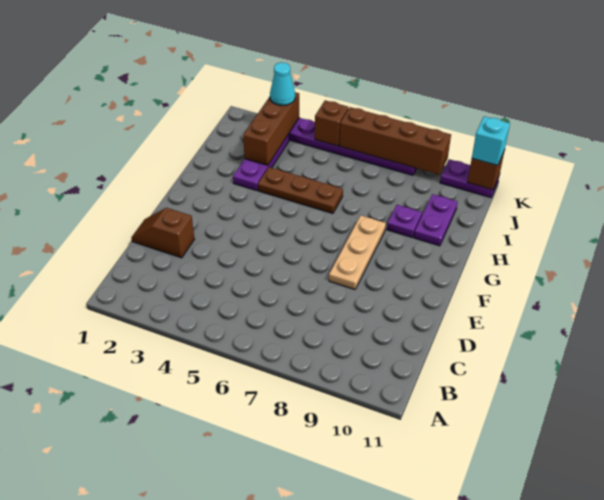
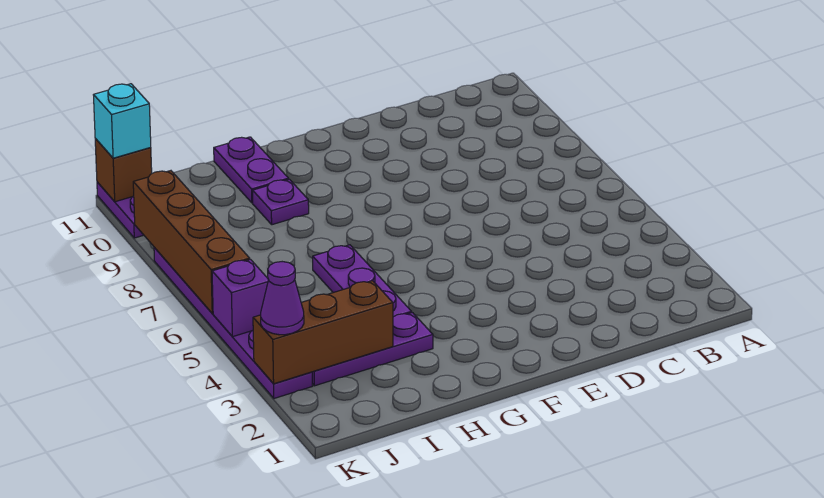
brown slope D1:D2 level 1 top 2 -> none
tan plate E8:G8 level 1 -> none
brown plate H4:H6 level 1 -> purple plate H4:H6 level 1
purple plate H10:I10 level 1 -> purple plate H10:H11 level 1
cyan cone K3 level 3 -> purple cone K3 level 3
brown brick K5 level 2 -> purple brick K5 level 2

